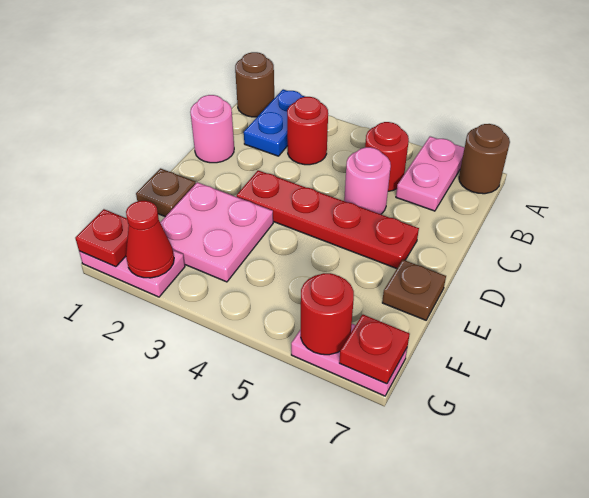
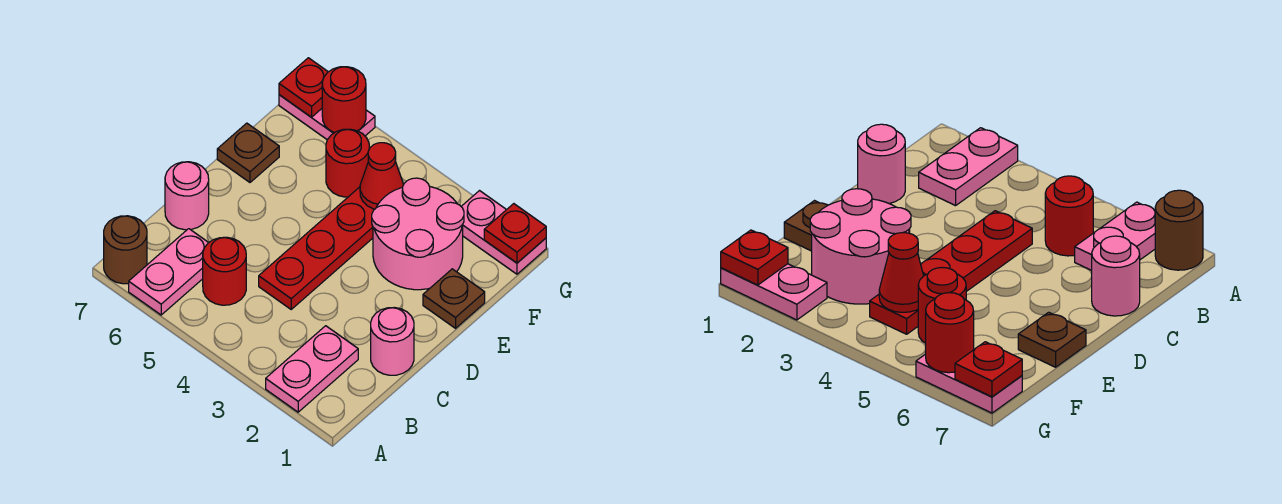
brown round brick A1 level 1 -> none
blue plate A2:B2 level 1 -> pink plate A2:B2 level 1
red round brick B3 level 1 -> red round brick F5 level 1
pink round brick C5 level 1 -> pink round brick C7 level 1
red plate D3:D6 level 1 -> red plate C4:F4 level 1
pink plate E2:F3 level 1 -> pink round brick E2:F3 level 1
red cone G2 level 2 -> red cone F4 level 2

